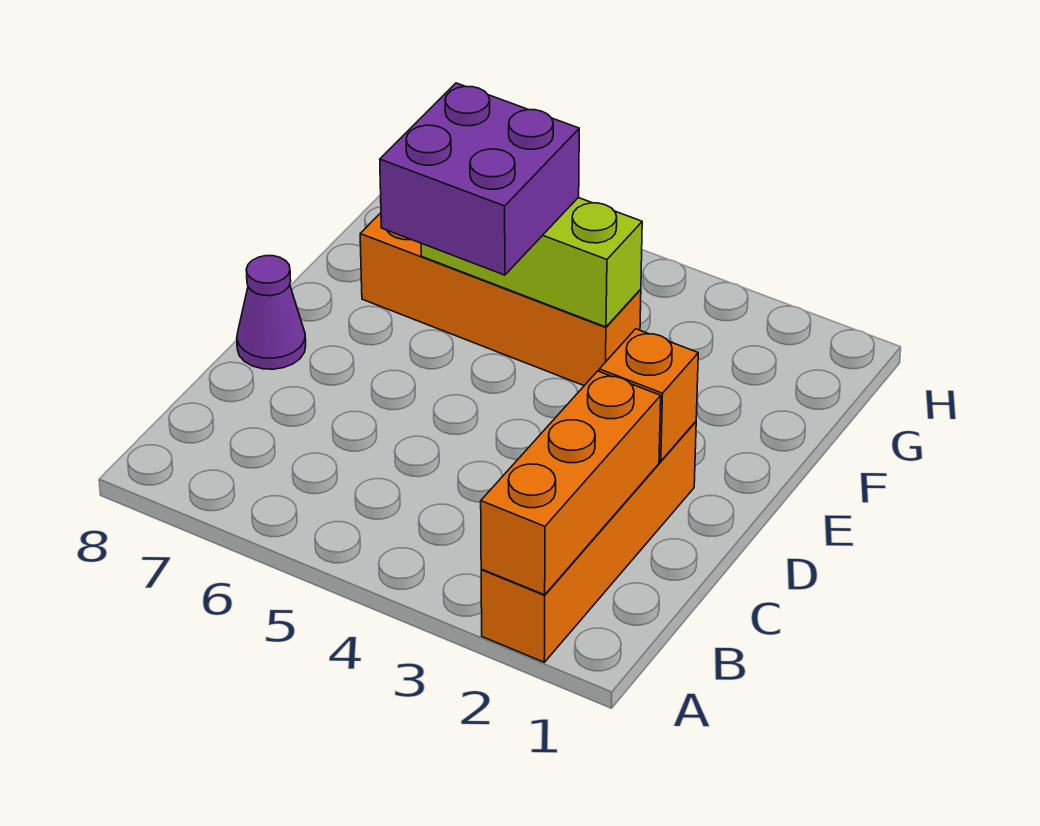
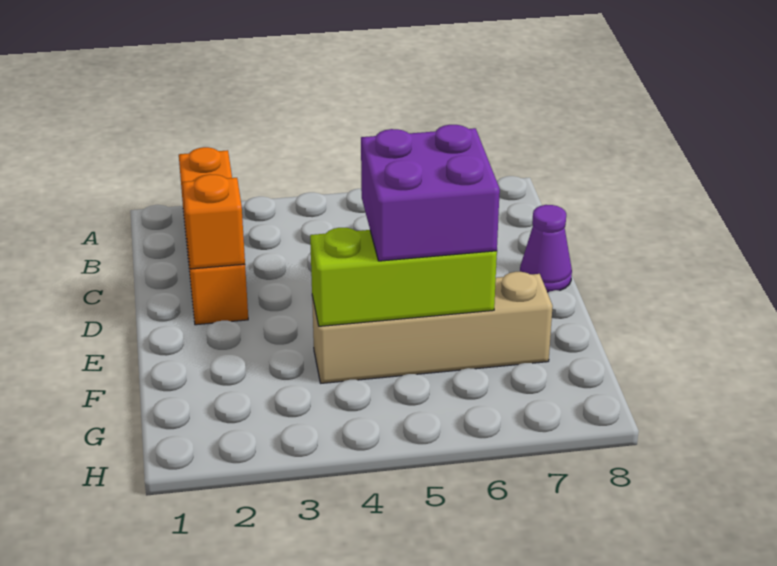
orange brick A2:C2 level 2 -> none
orange brick F4:F7 level 1 -> tan brick F4:F7 level 1

